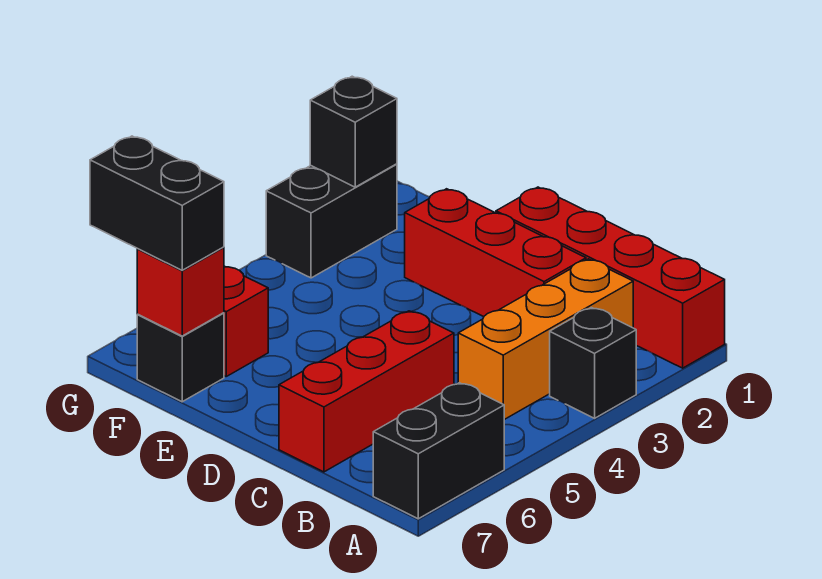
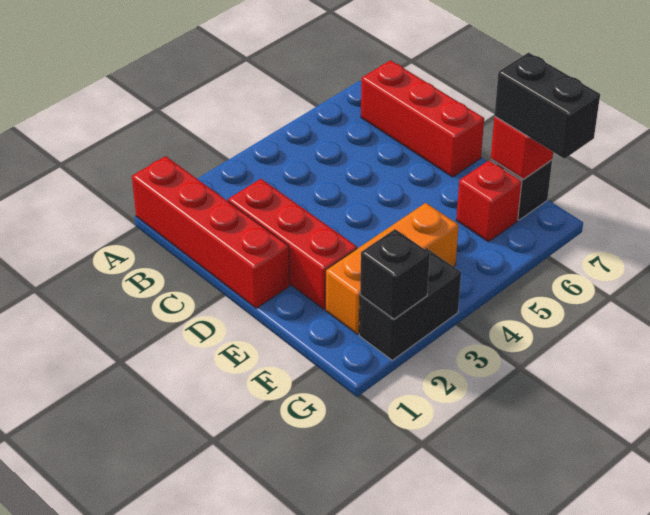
black brick A3 level 1 -> none
black brick A6:A7 level 1 -> none
orange brick B2:B4 level 1 -> orange brick F2:F4 level 1
red brick C5:C7 level 1 -> red brick B7:D7 level 1

